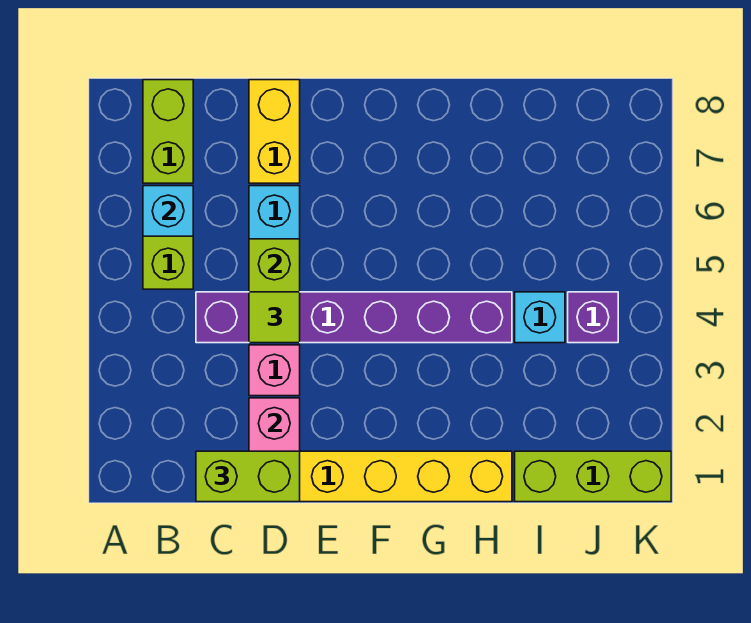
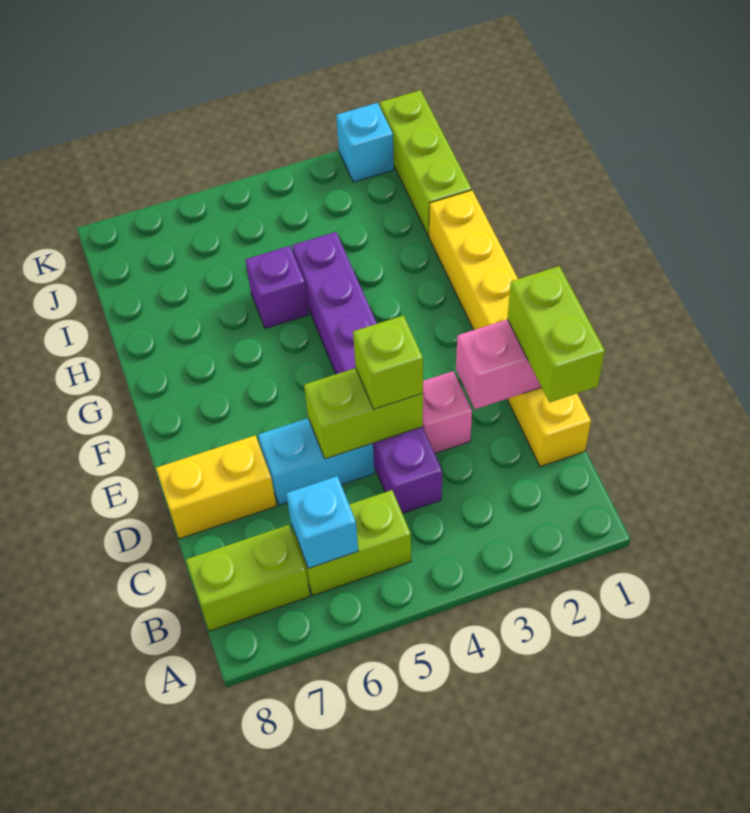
lime tile D4 level 3 -> lime brick D4 level 3
cyan brick I4 level 1 -> cyan brick K2 level 1
purple brick J4 level 1 -> purple brick H5 level 1

